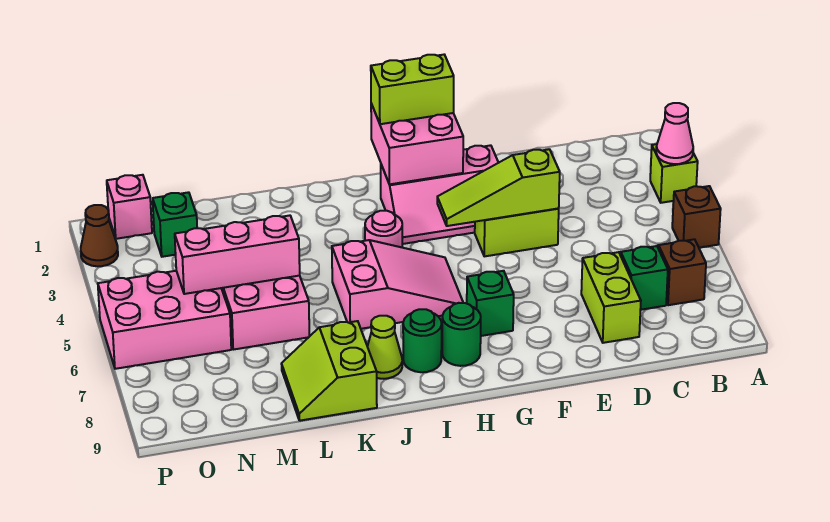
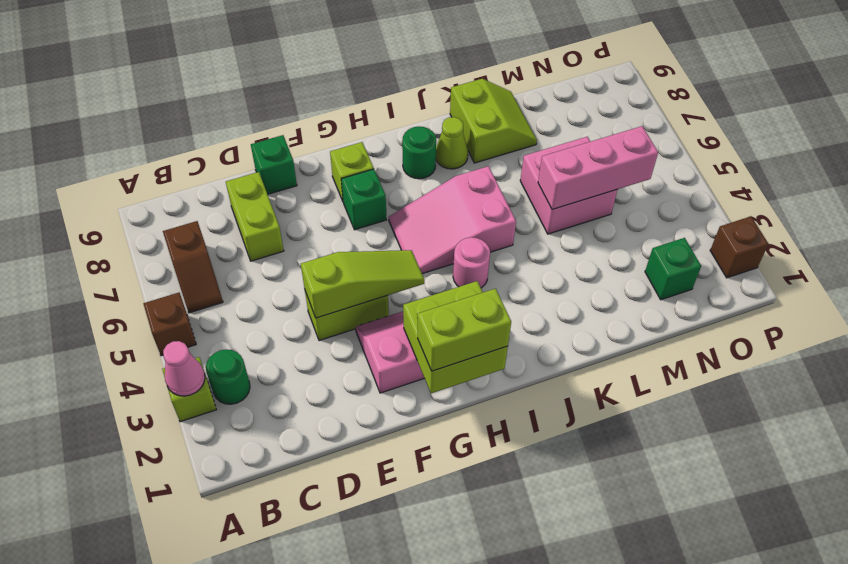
green brick C7 level 1 -> green brick E9 level 1
pink brick G1:H2 level 2 -> lime brick G1:H2 level 2
none -> lime brick G8 level 1
green round brick H8 level 1 -> green round brick B3 level 1
pink brick N5:P6 level 1 -> none
pink brick O1 level 1 -> none
brown cone P2 level 1 -> brown brick P2 level 1

